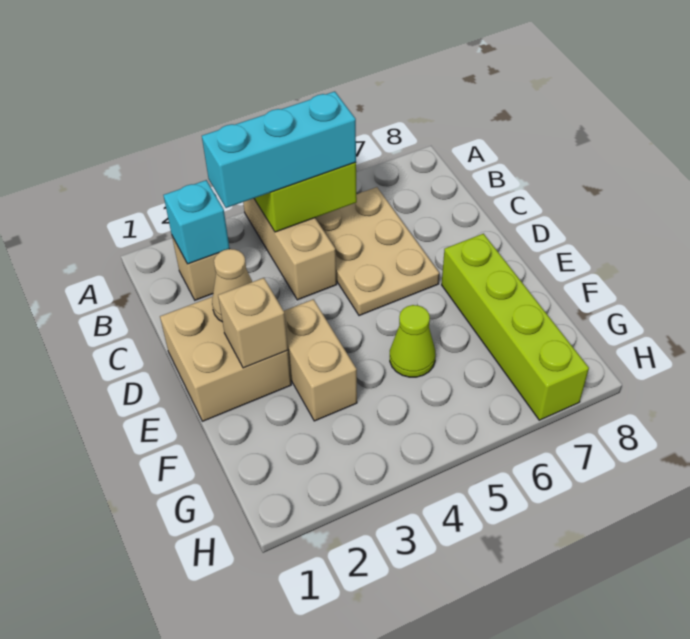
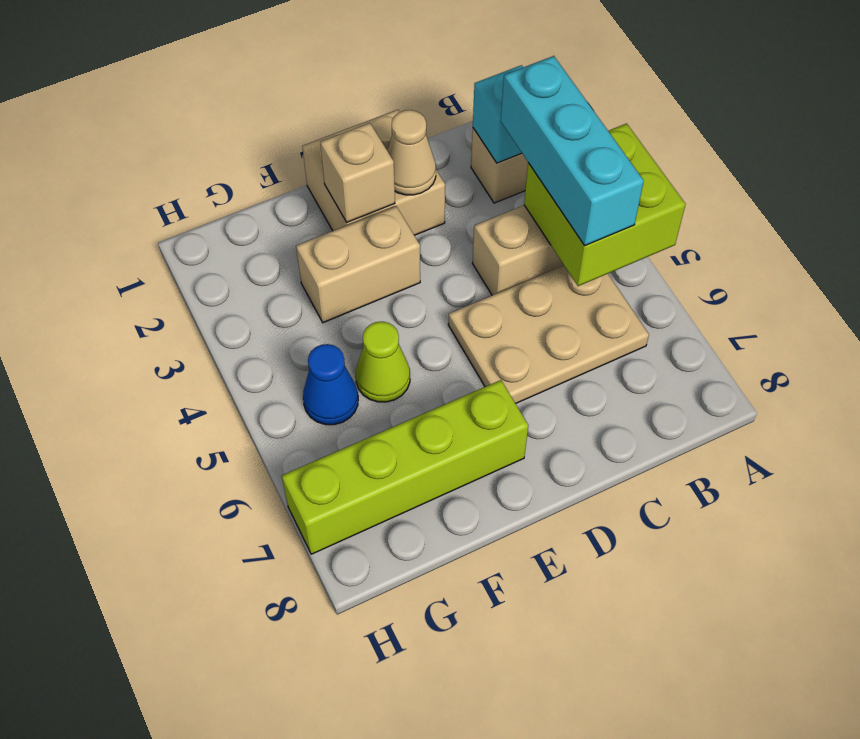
none -> blue cone G5 level 1

